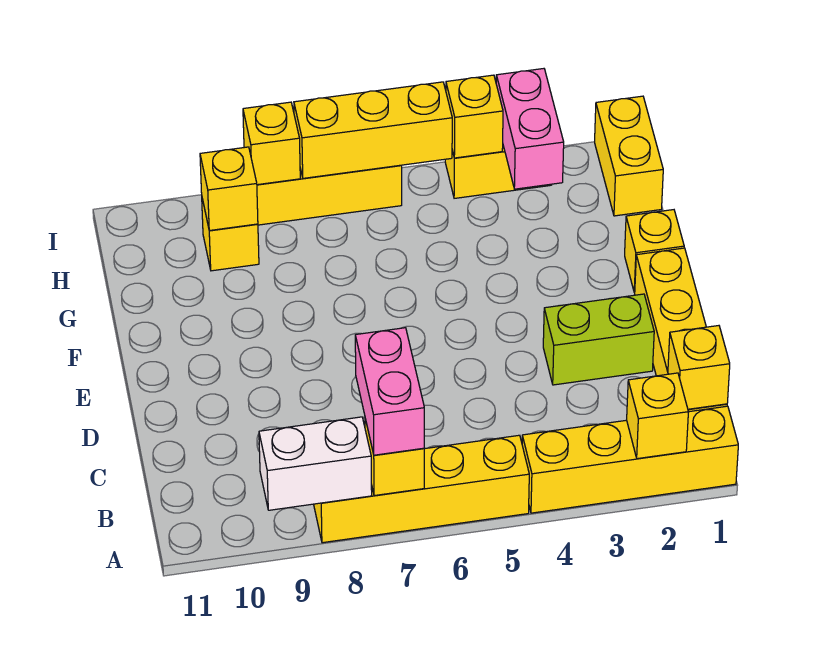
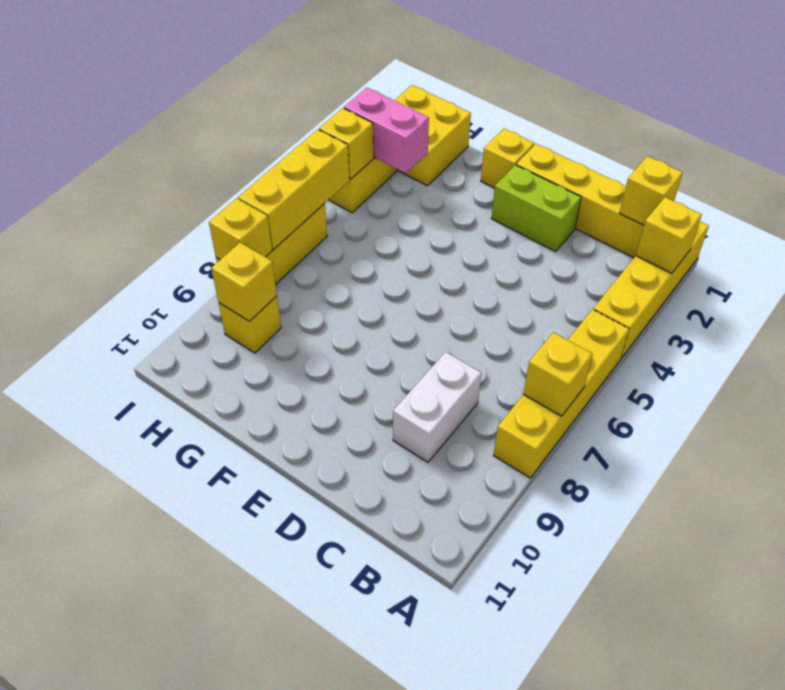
pink brick A7:B7 level 3 -> none
white brick A8:A9 level 2 -> white brick C8:C9 level 1
lime brick D2:D3 level 1 -> lime brick D2:E2 level 1
yellow brick H1:I1 level 1 -> yellow brick H1:I2 level 1

